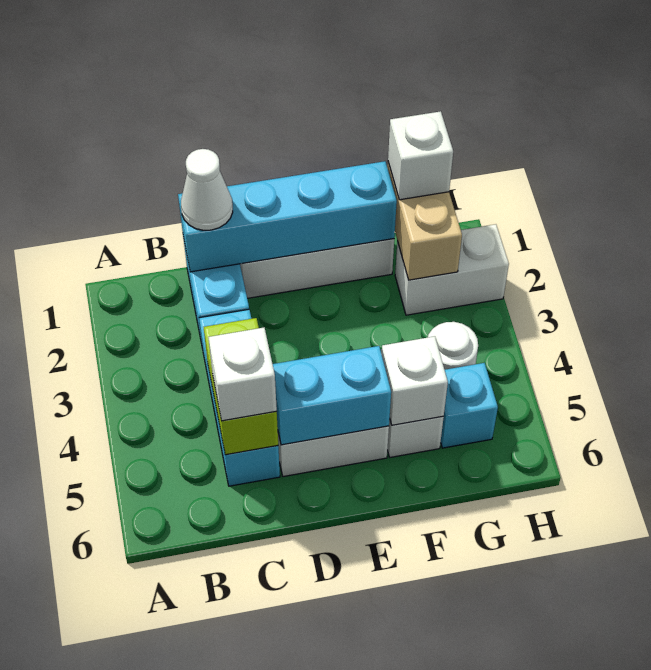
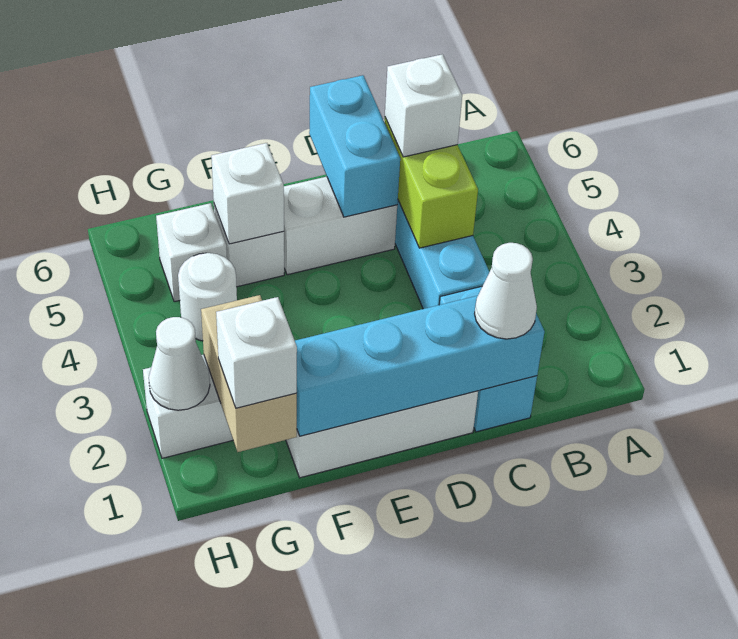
cyan brick D5:E5 level 2 -> cyan brick D5:D6 level 2
cyan brick G5 level 1 -> white brick G5 level 1
none -> white cone H2 level 2

